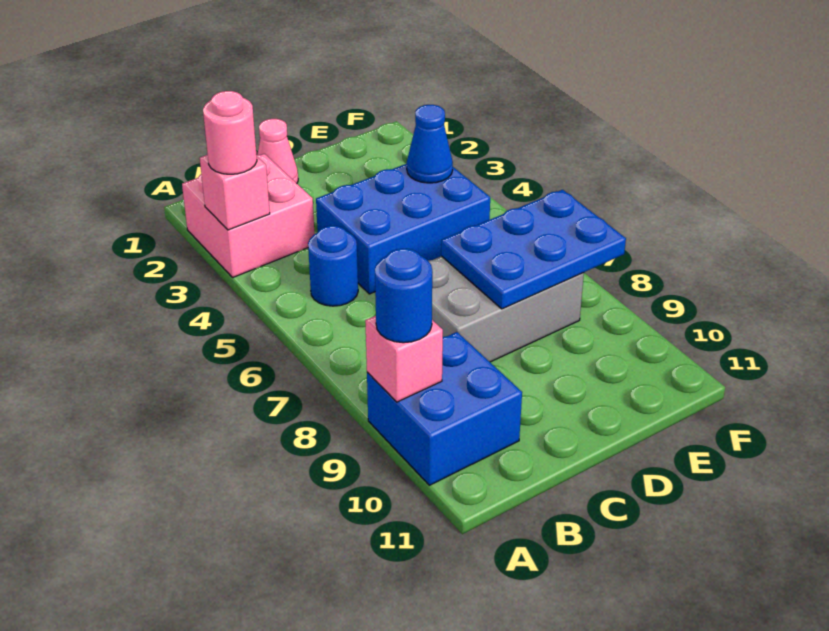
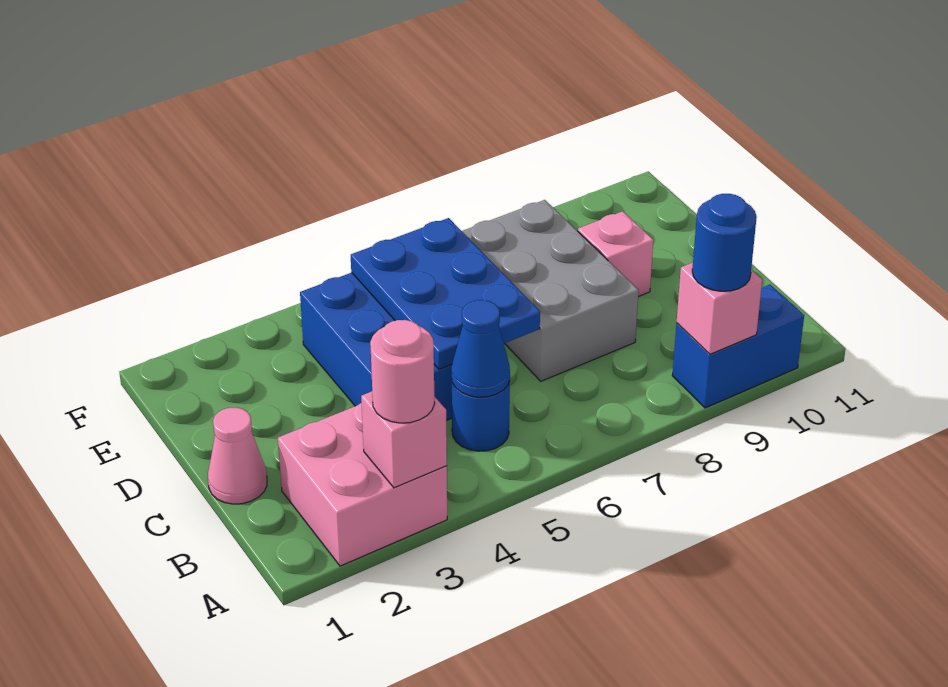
blue brick A9:B10 level 1 -> blue brick A9:A10 level 1
blue plate D7:F8 level 2 -> blue plate C5:E6 level 2
none -> pink brick D9 level 1
blue cone E4 level 2 -> blue cone B5 level 2

